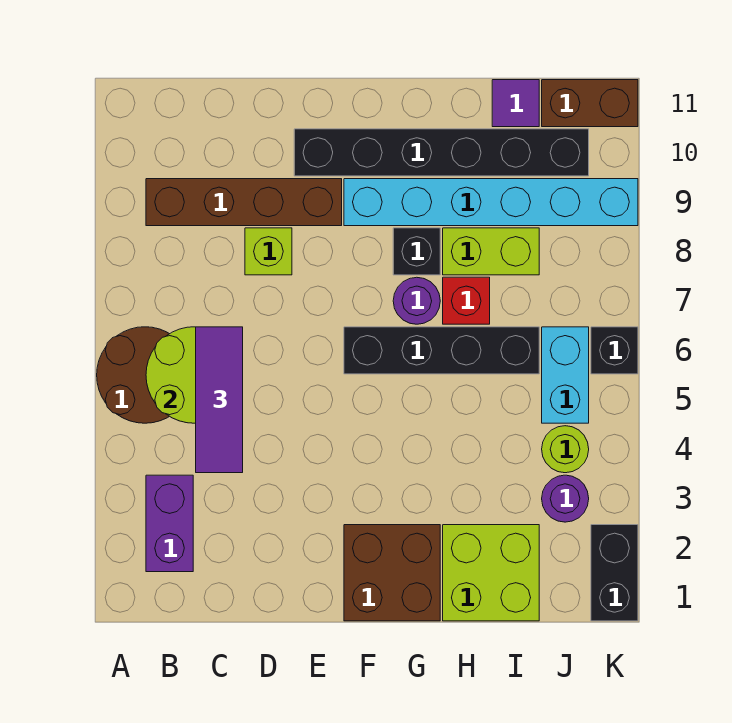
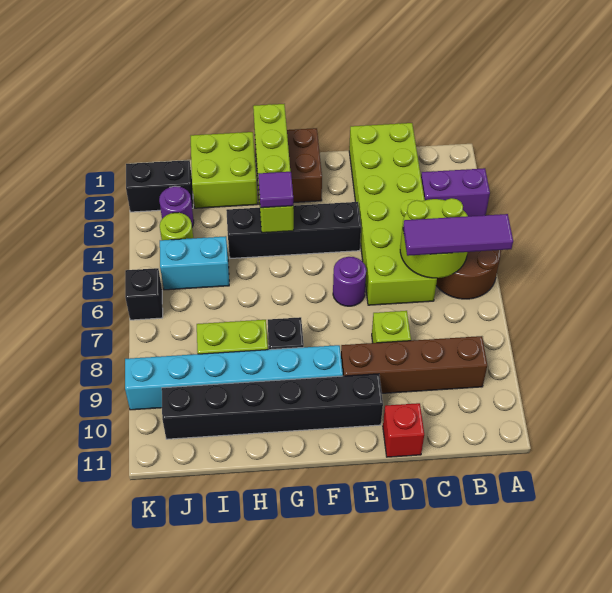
purple brick B2:B3 level 1 -> purple brick A3:B3 level 1
none -> lime brick C1:D6 level 1
purple tile C4:C6 level 3 -> purple tile A6:C6 level 3
black brick F6:I6 level 1 -> black brick E4:H4 level 1
none -> lime brick G1:G4 level 2
purple round brick G7 level 1 -> purple round brick E6 level 1
red brick H7 level 1 -> red brick D11 level 1
purple tile I11 level 1 -> purple tile G4 level 3
cyan brick J5:J6 level 1 -> cyan brick I5:J5 level 1
brown brick J11:K11 level 1 -> none
black brick K1:K2 level 1 -> black brick J2:K2 level 1

